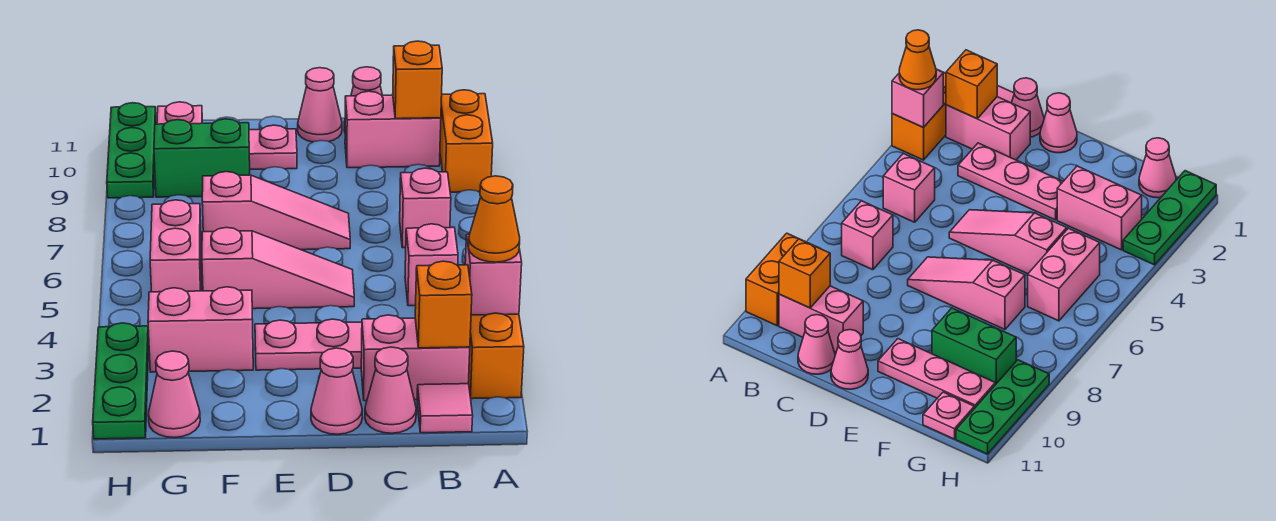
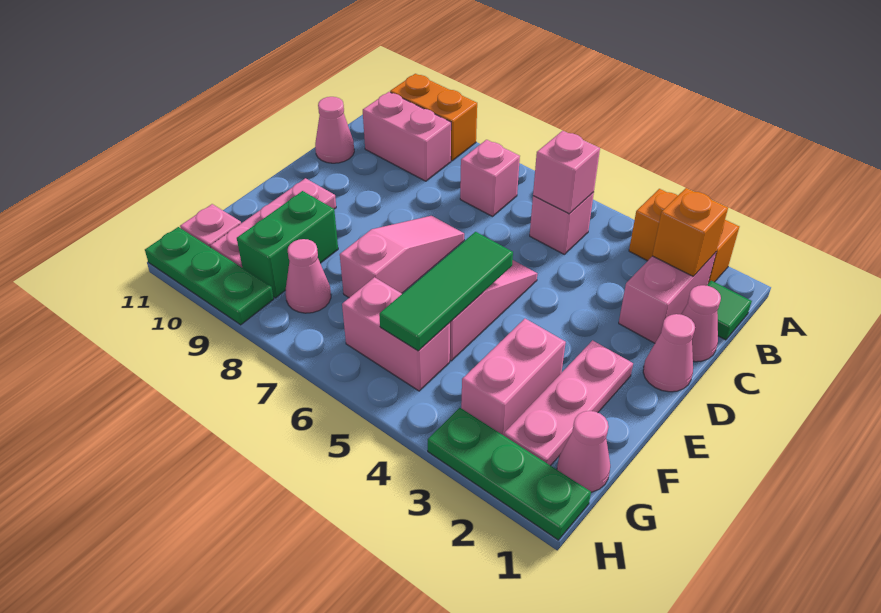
pink brick A3 level 2 -> pink brick B5 level 2
orange cone A3 level 3 -> none
pink tile B1 level 1 -> green tile B1 level 1
pink brick B10:C10 level 1 -> pink brick B9:B10 level 1
orange brick B10 level 2 -> none
pink plate C3:E3 level 1 -> pink plate E2:G2 level 1
pink cone D11 level 1 -> pink cone G8 level 1
none -> green tile E5:G5 level 2

